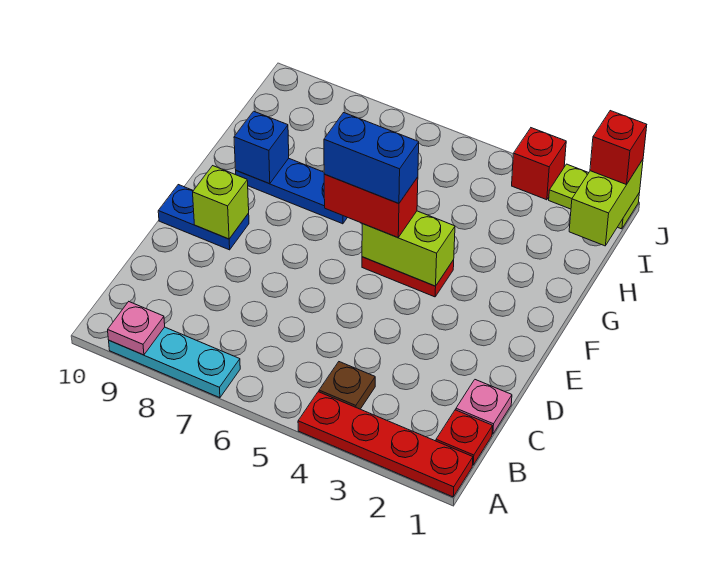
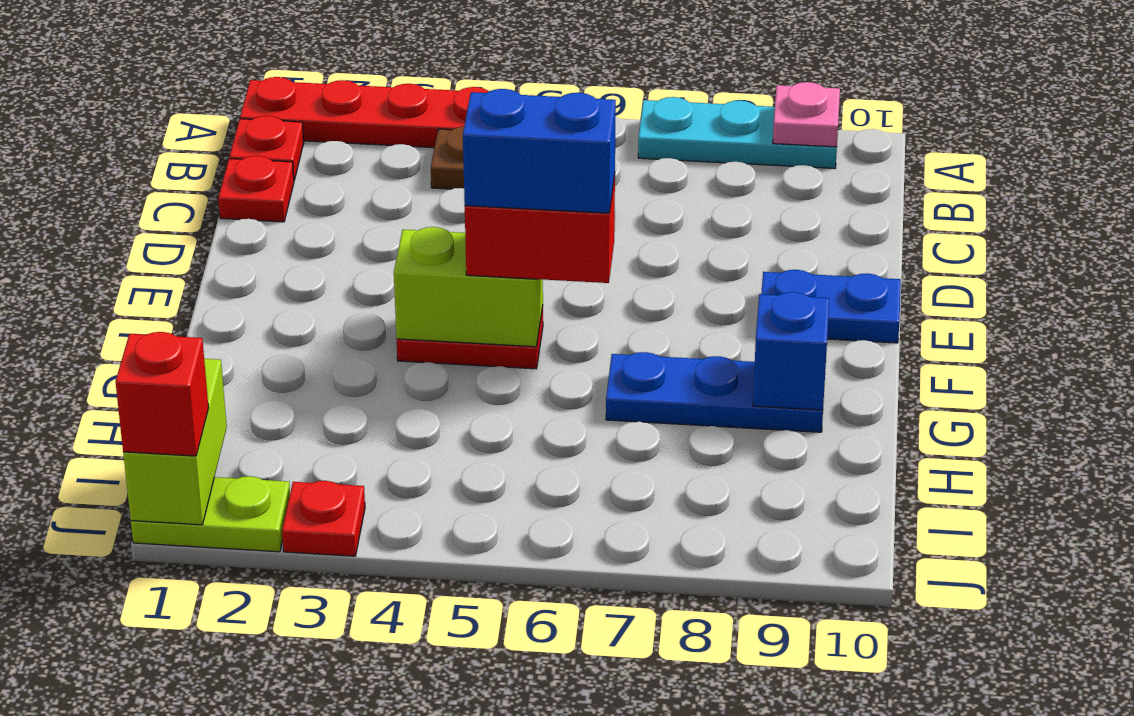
pink plate C1 level 1 -> red plate C1 level 1
lime brick E9 level 2 -> none
red brick J3 level 1 -> red plate J3 level 1

